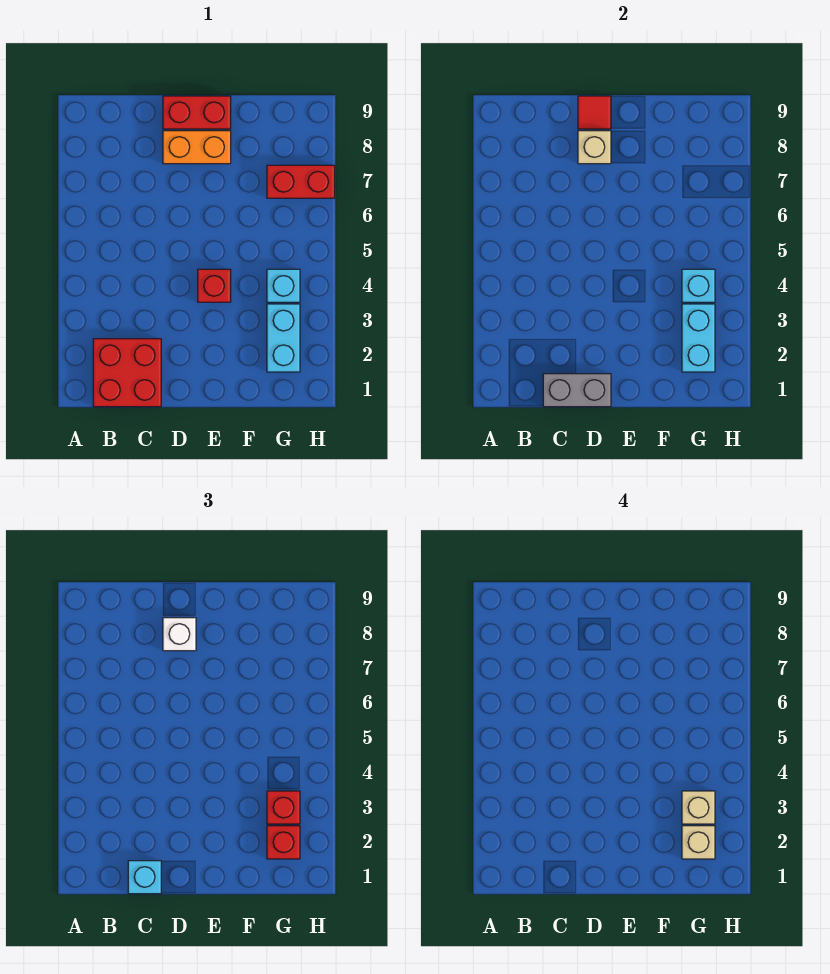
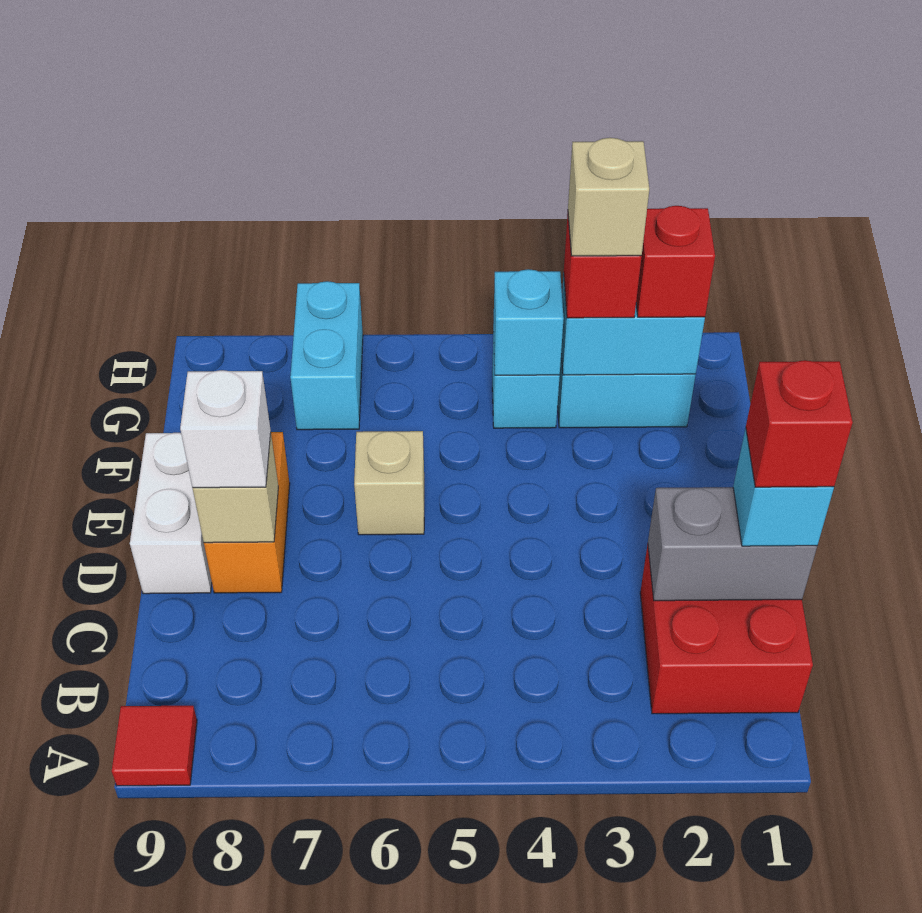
grey brick C1:D1 level 2 -> grey brick C1:C2 level 2
red brick D9:E9 level 1 -> white brick D9:E9 level 1
red tile D9 level 2 -> red tile A9 level 1
red brick E4 level 1 -> red brick C1 level 4
tan brick G2 level 4 -> tan brick E6 level 1
red brick G7:H7 level 1 -> cyan brick G7:H7 level 1

